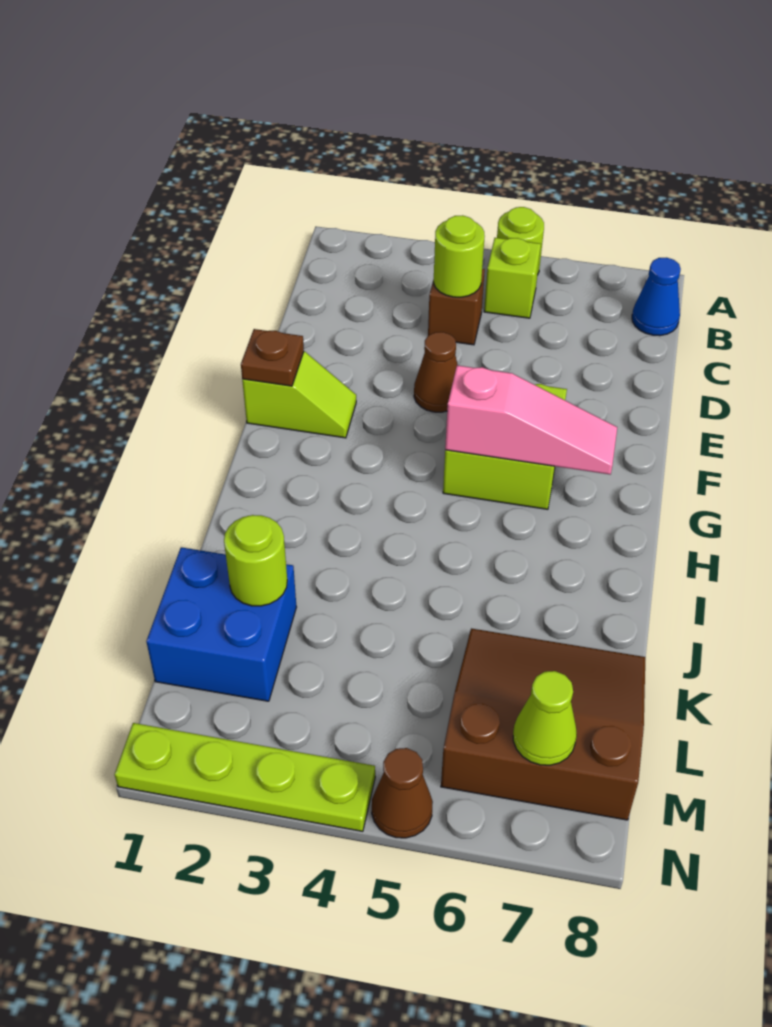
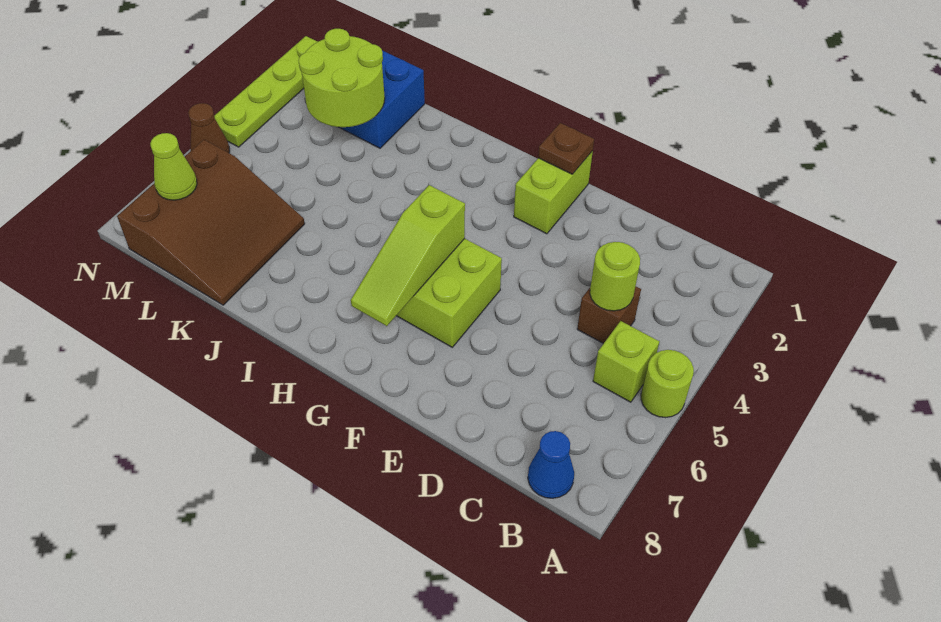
brown cone E4 level 1 -> none
lime slope F1:F2 level 1 top 1 -> lime brick F1:F2 level 1
pink slope G5:G7 level 2 top 5 -> lime slope G5:G7 level 2 top 5
lime round brick K2 level 2 -> lime round brick K2:L3 level 2

